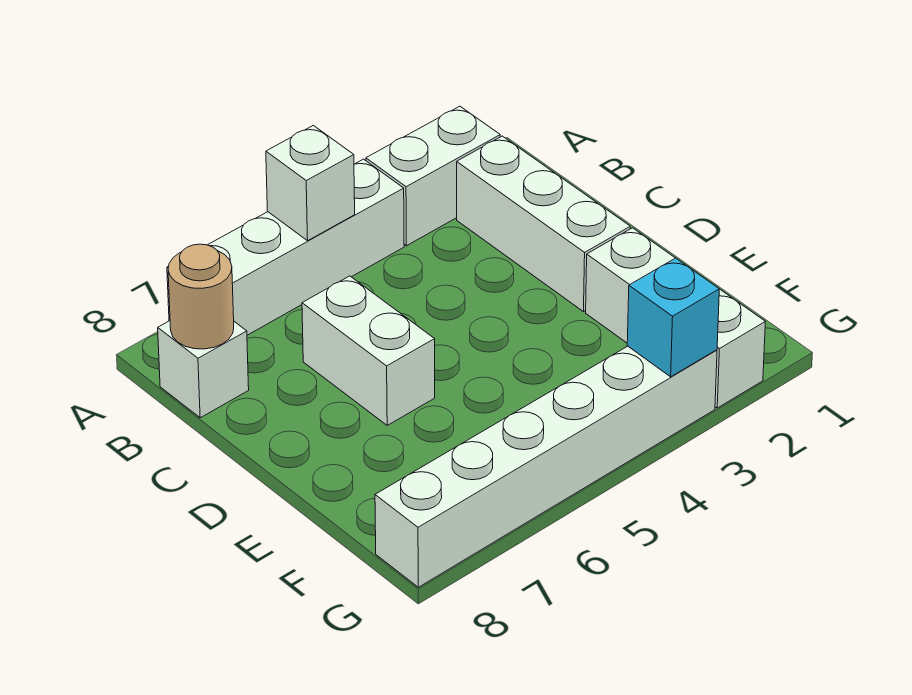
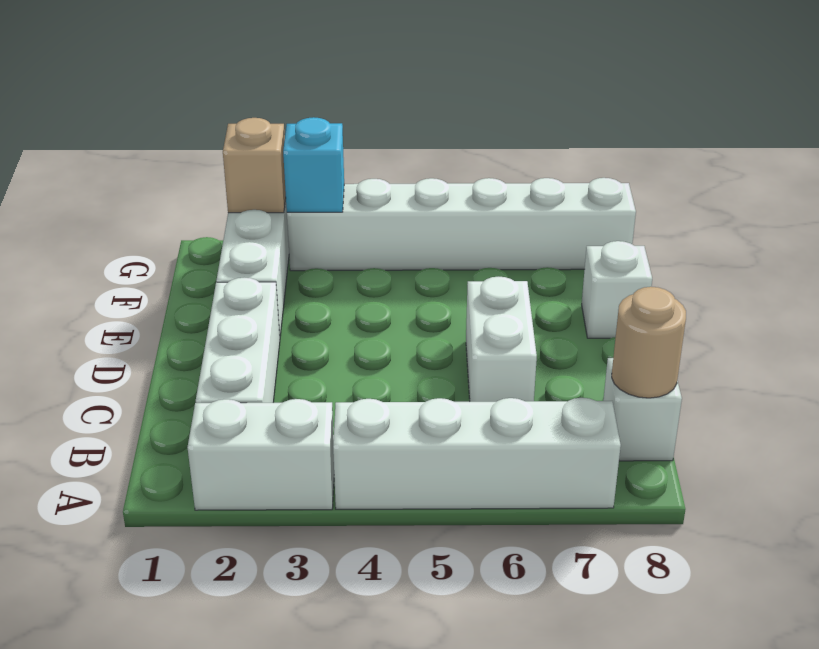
white brick A5 level 2 -> white brick E8 level 1
none -> tan brick G2 level 2

